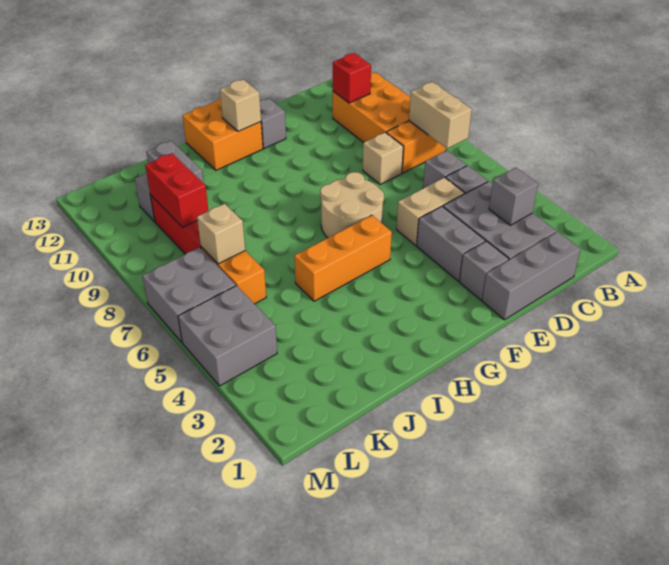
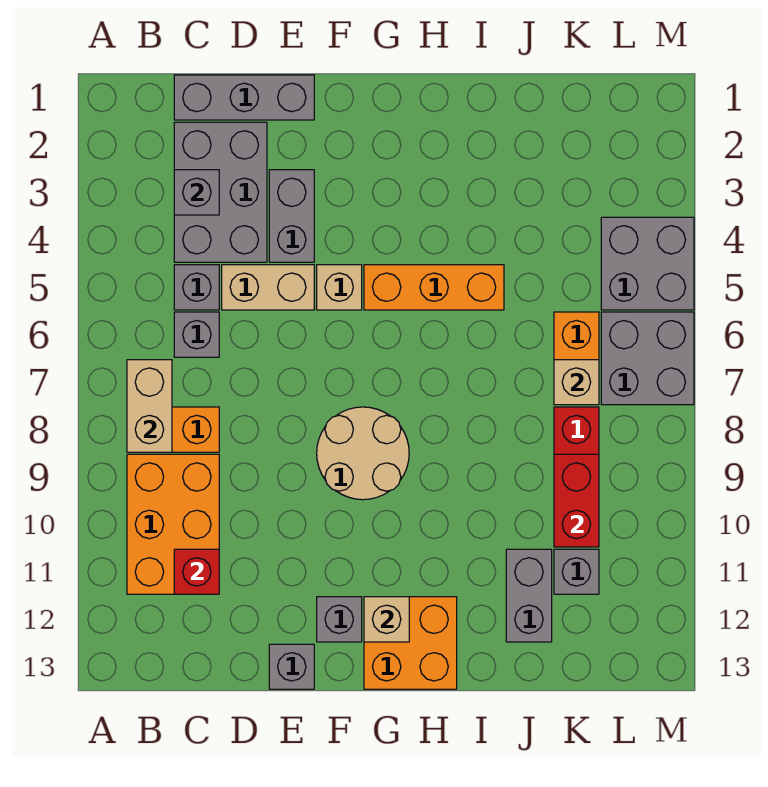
tan brick D8 level 1 -> tan brick F5 level 1
grey brick E2 level 1 -> grey brick E13 level 1
tan round brick F6:G7 level 1 -> tan round brick F8:G9 level 1

